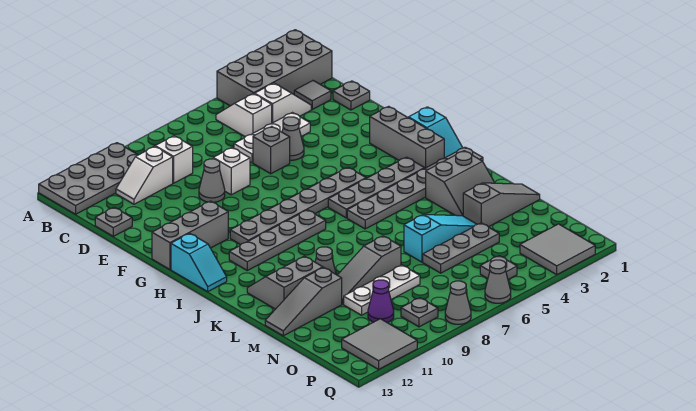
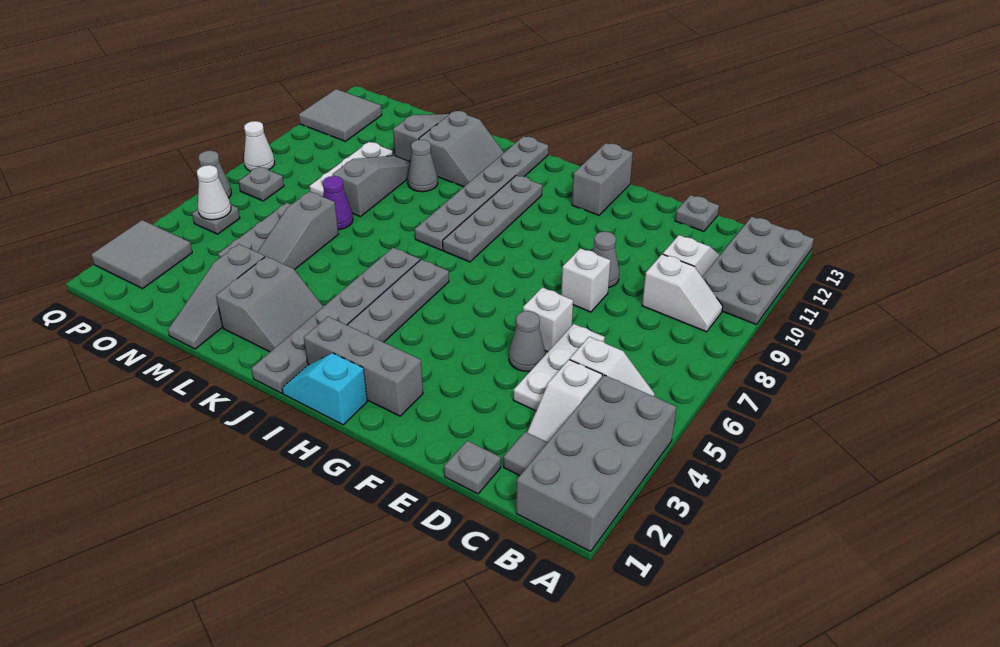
grey brick E6 level 1 -> white brick E6 level 1
grey brick G11:G13 level 1 -> grey brick G12:G13 level 1
grey plate H5:H10 level 1 -> grey plate J8:J13 level 1
cyan slope H13:I13 level 1 top H -> none
grey slope K2:L3 level 1 top K -> grey slope K2:L3 level 1 top L
cyan slope M4:M6 level 1 top 6 -> grey slope M4:M6 level 1 top 6
purple cone O10 level 1 -> purple cone M7 level 1
none -> white cone P5 level 2
grey plate P9 level 1 -> grey plate P7 level 1
grey cone Q8 level 1 -> white cone Q8 level 1

